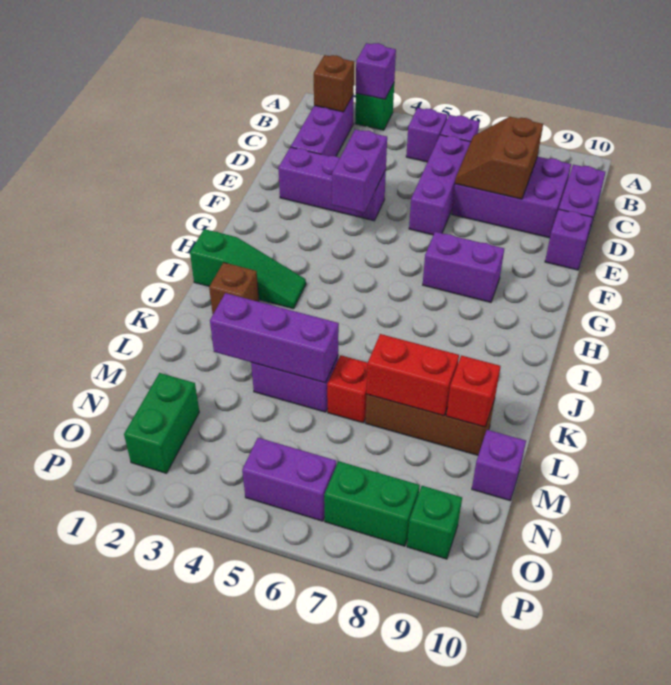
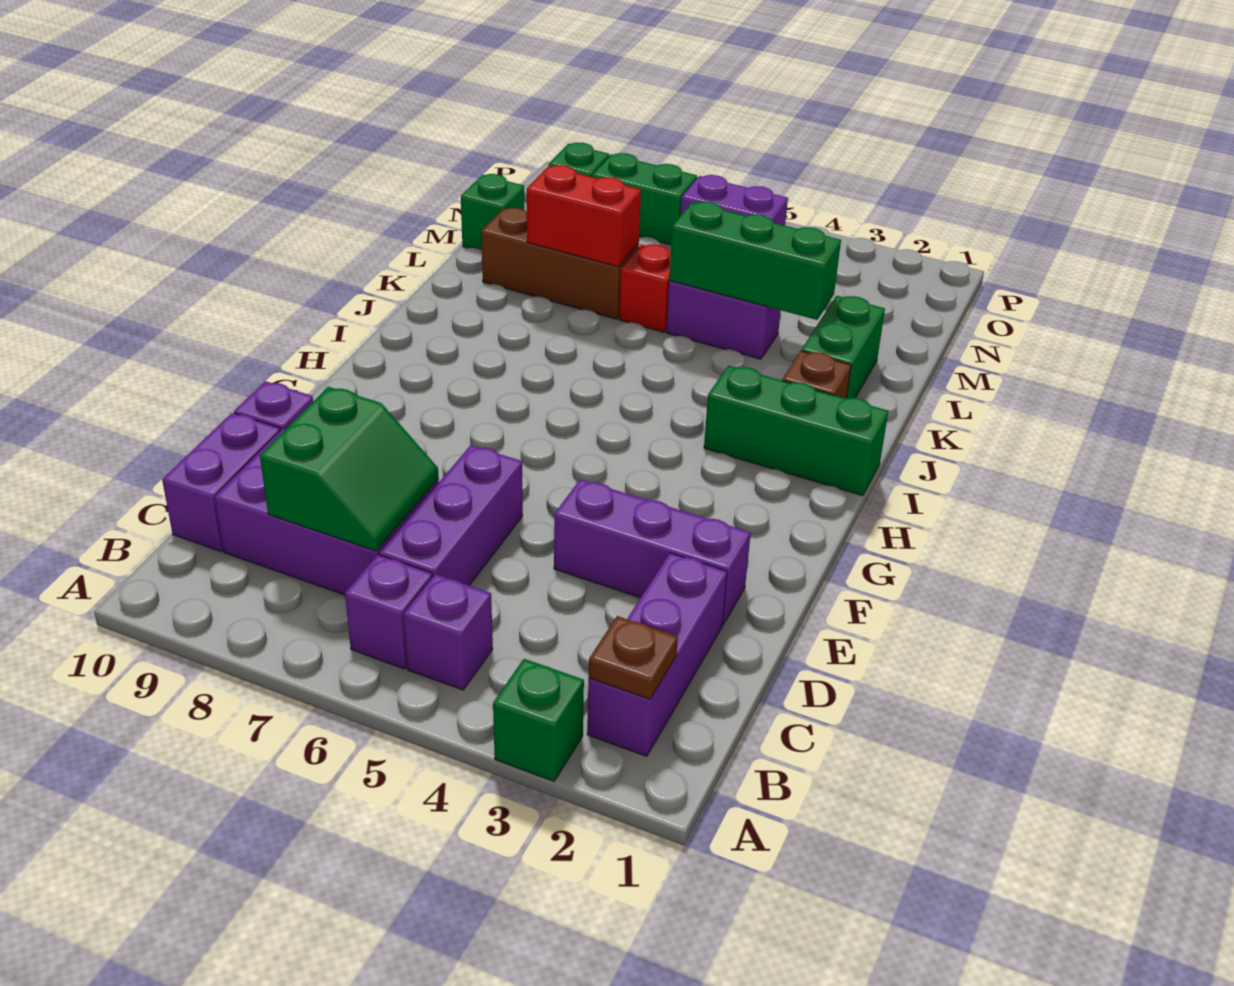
purple brick A3 level 2 -> none
brown brick B2 level 2 -> brown plate B2 level 2
brown slope C7:D8 level 2 top 8 -> green slope C7:D8 level 2 top 8
purple brick E4:F4 level 2 -> none
purple brick G7:G8 level 1 -> none
green slope I1:I3 level 1 top 1 -> green brick I1:I3 level 1
purple brick L3:L5 level 2 -> green brick L3:L5 level 2
red brick L9 level 2 -> none
purple brick M10 level 1 -> green brick M10 level 1
green brick N2:O2 level 1 -> green brick K2:L2 level 1

